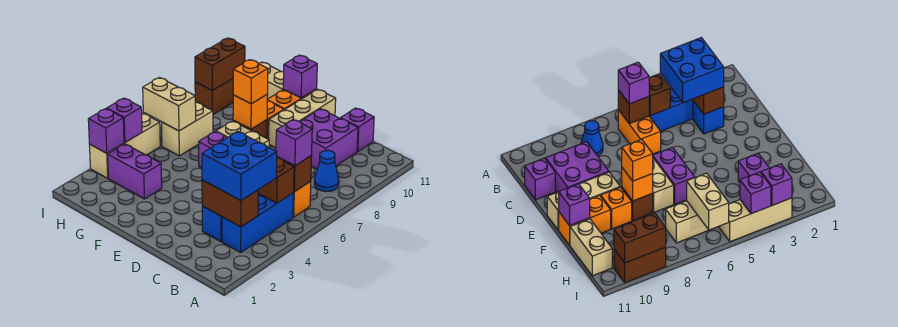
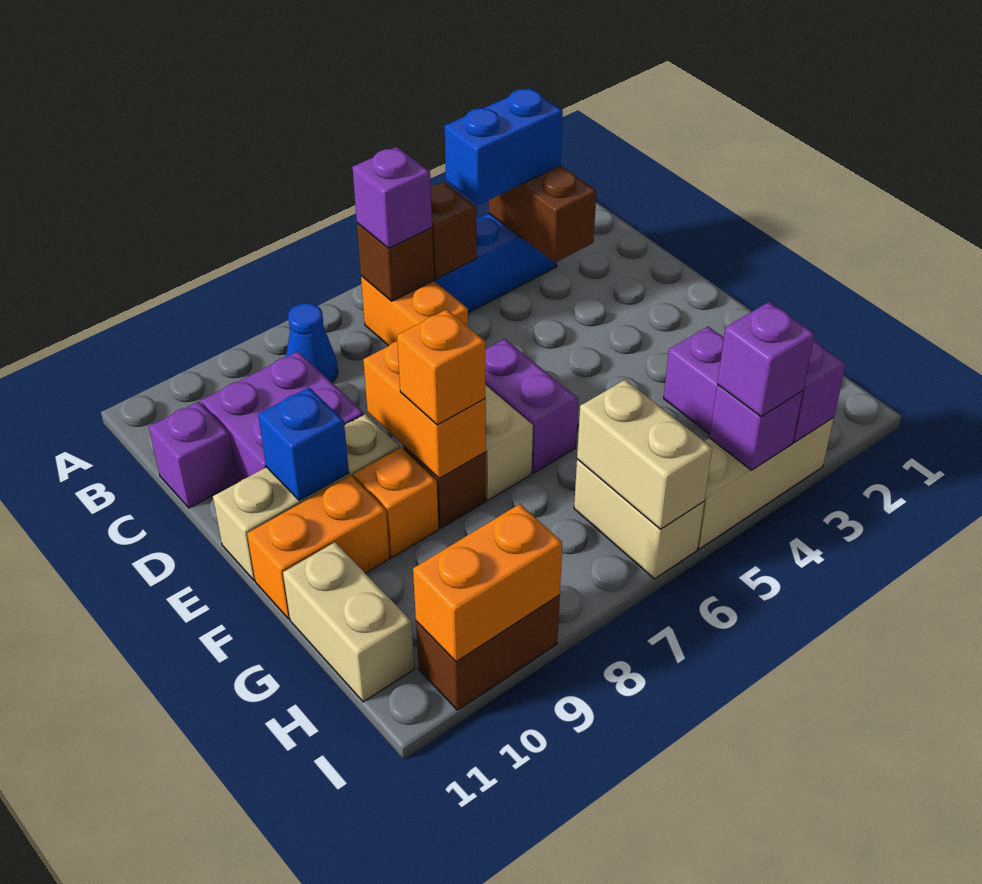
blue brick B3:C4 level 3 -> blue brick B3:B4 level 3
blue brick C3 level 1 -> blue brick E10 level 2
orange brick F8 level 2 -> orange brick E8:F8 level 2
purple brick F11 level 2 -> purple brick I4 level 3
tan brick H6:H7 level 1 -> tan brick H6:I6 level 1
brown brick I9:I10 level 2 -> orange brick I9:I10 level 2

